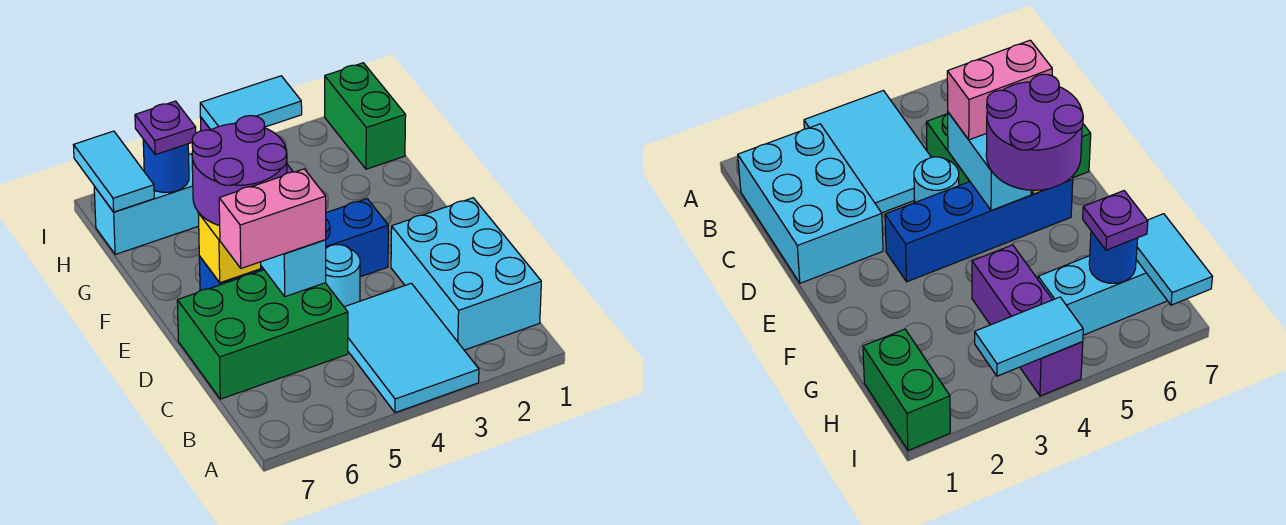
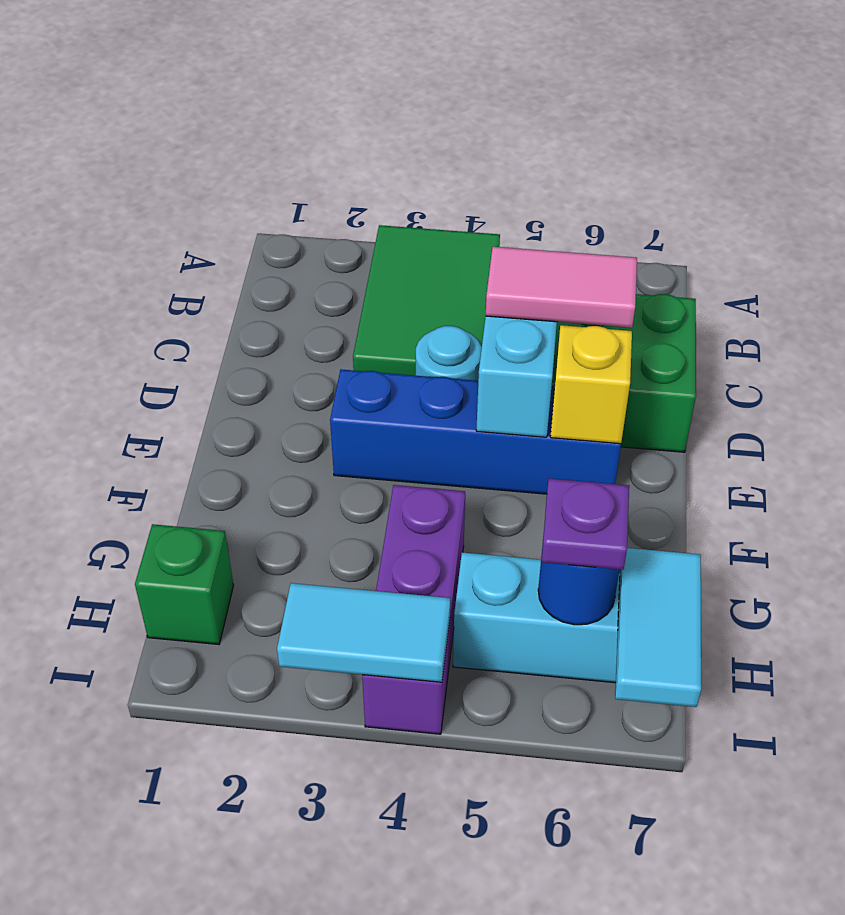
cyan tile A3:C4 level 1 -> green tile A3:C4 level 1
cyan brick B1:D2 level 1 -> none
pink brick D5:D6 level 3 -> pink tile D5:D6 level 3
purple round brick E5:F6 level 3 -> none
green brick H1:I1 level 1 -> green brick H1 level 1

